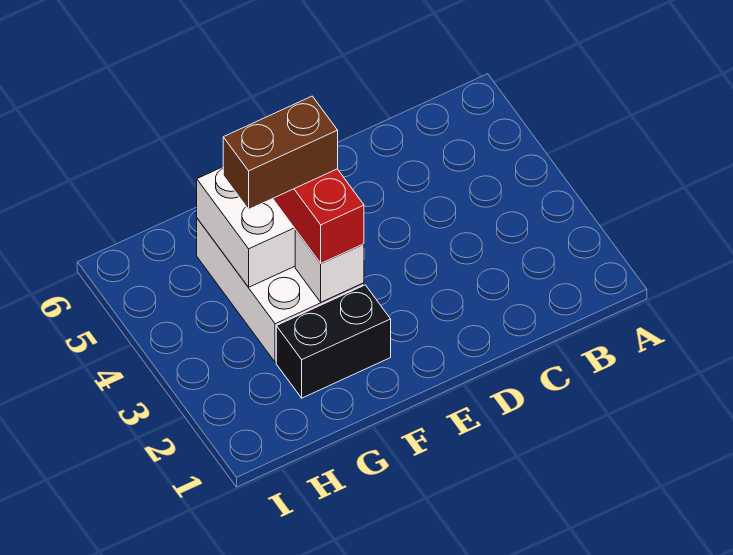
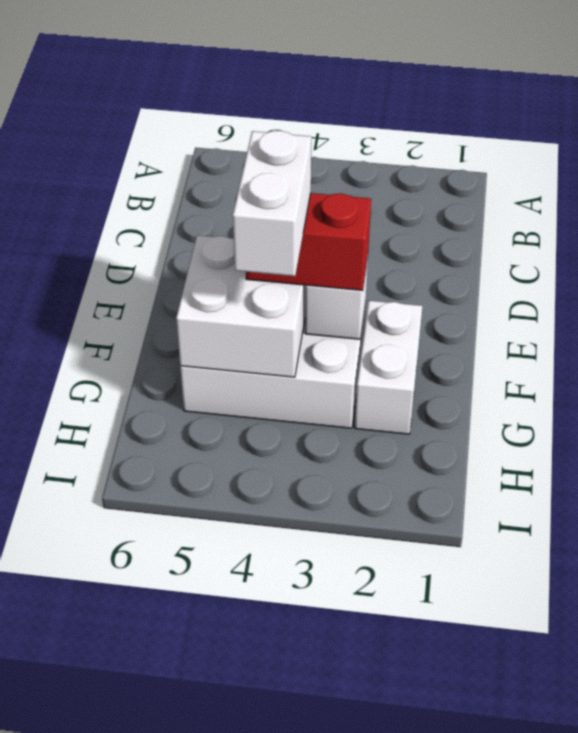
black brick F2:G2 level 1 -> white brick F2:G2 level 1
brown brick F4:G4 level 4 -> white brick F4:G4 level 4

